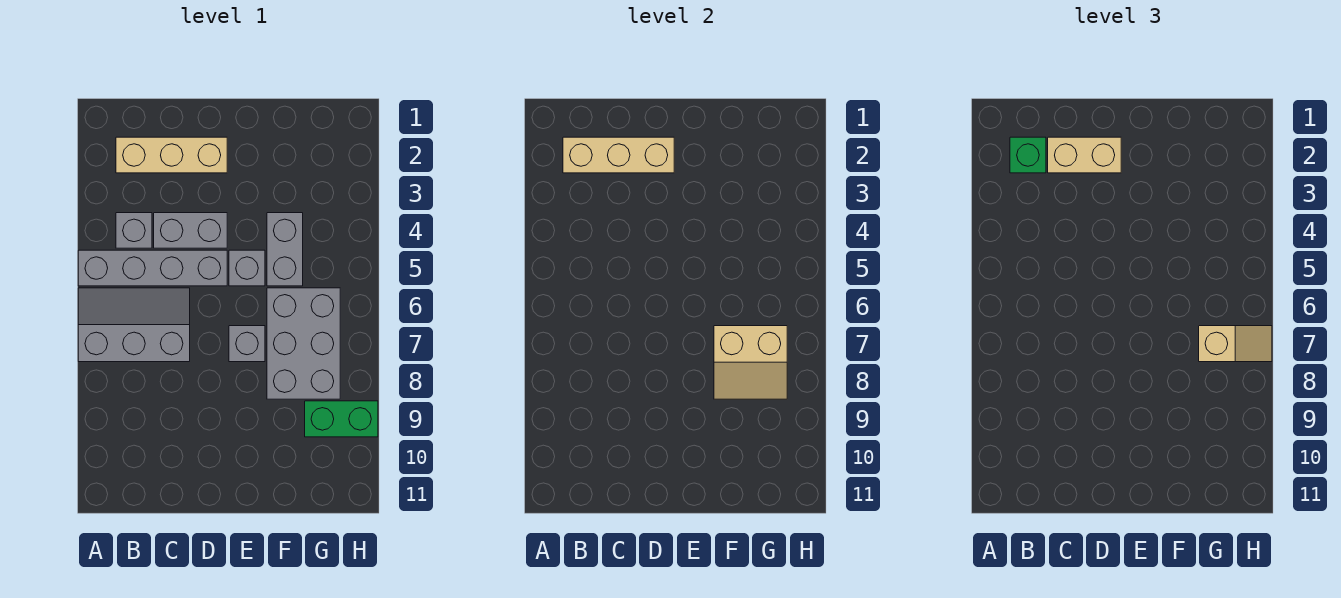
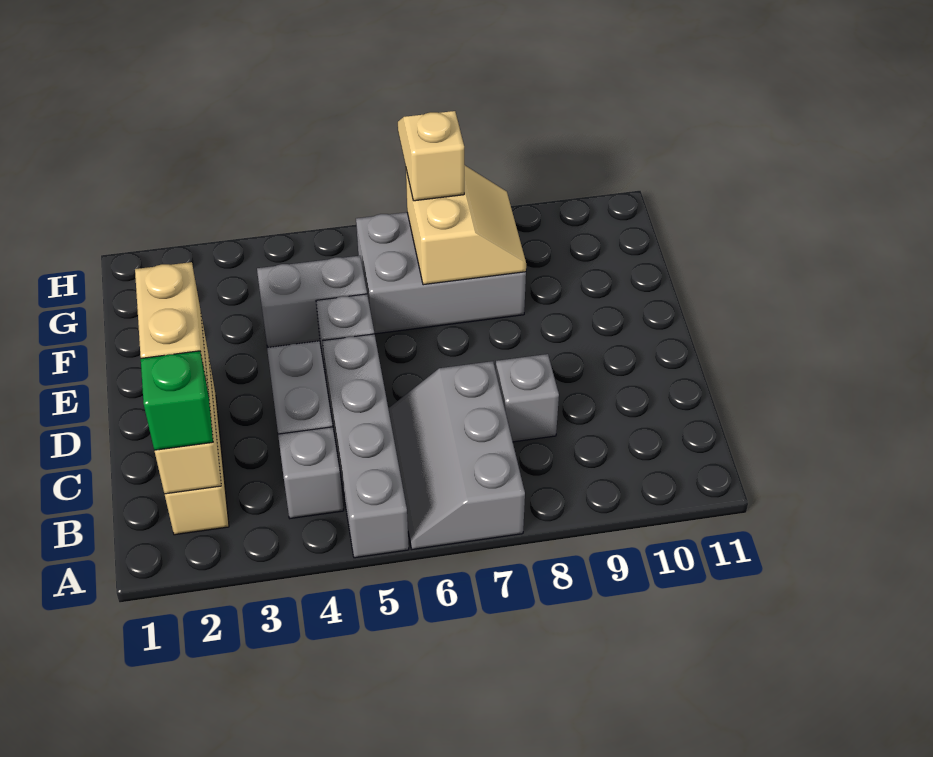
grey brick E7 level 1 -> grey brick C8 level 1
green brick G9:H9 level 1 -> none

